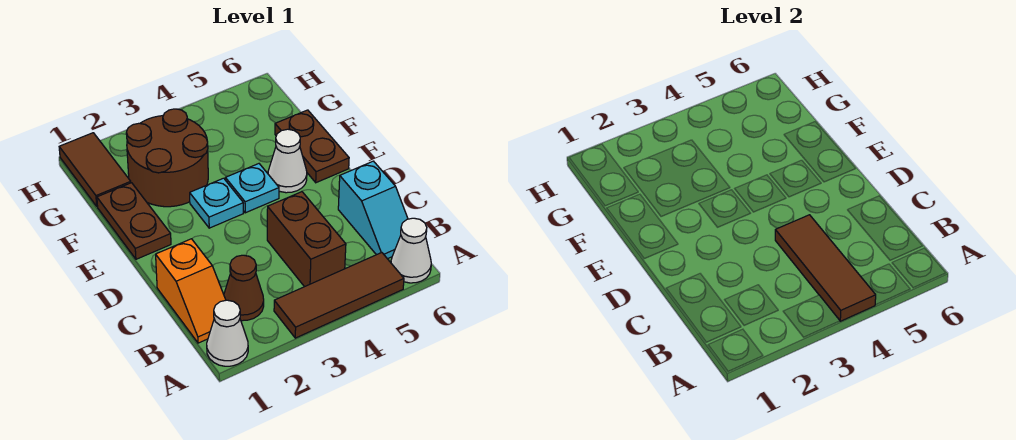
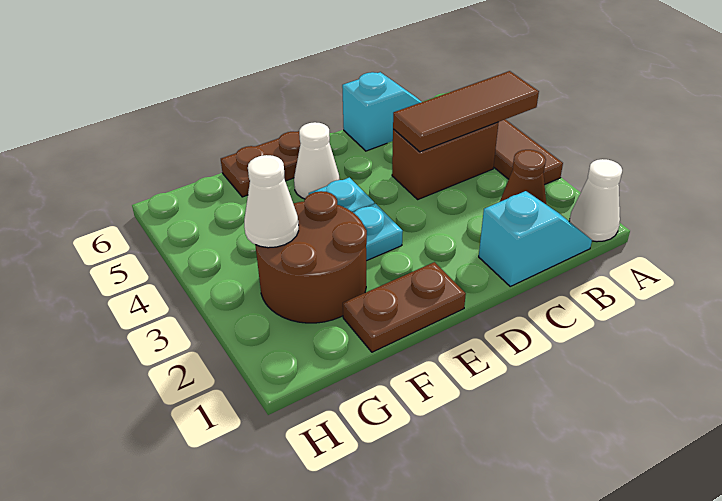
white cone A6 level 1 -> white cone G3 level 2
orange slope B1:C1 level 1 top C -> cyan slope B1:C1 level 1 top C
brown tile G1:H1 level 1 -> none

